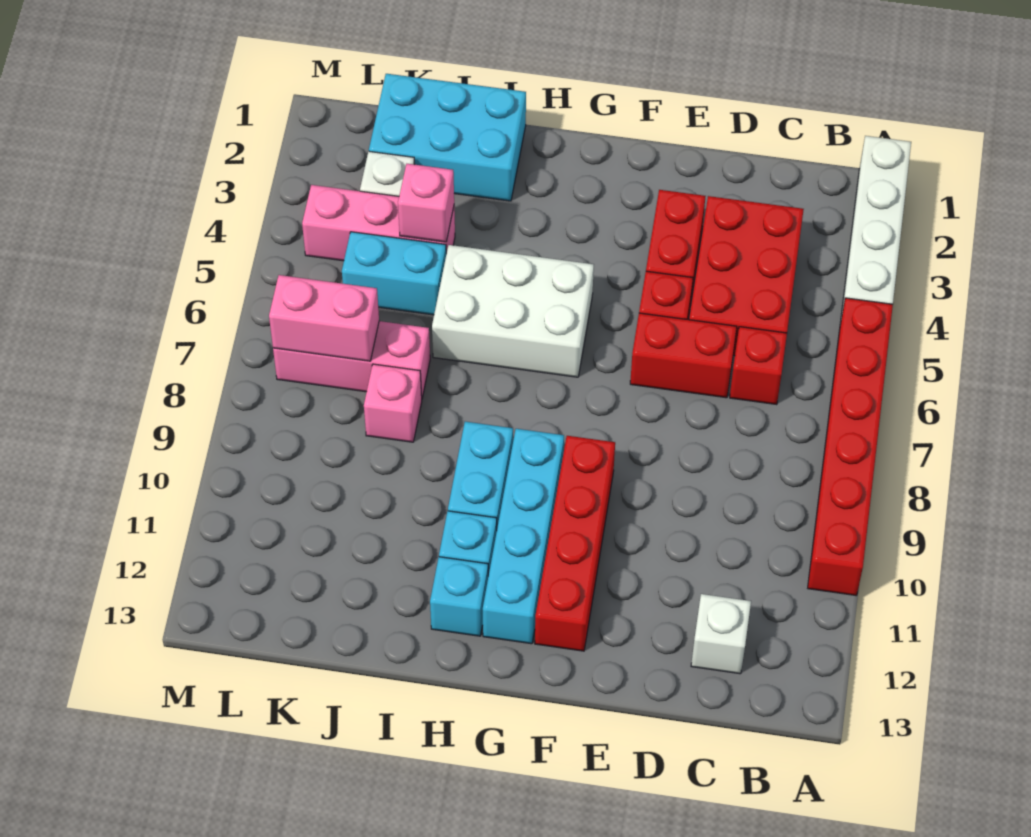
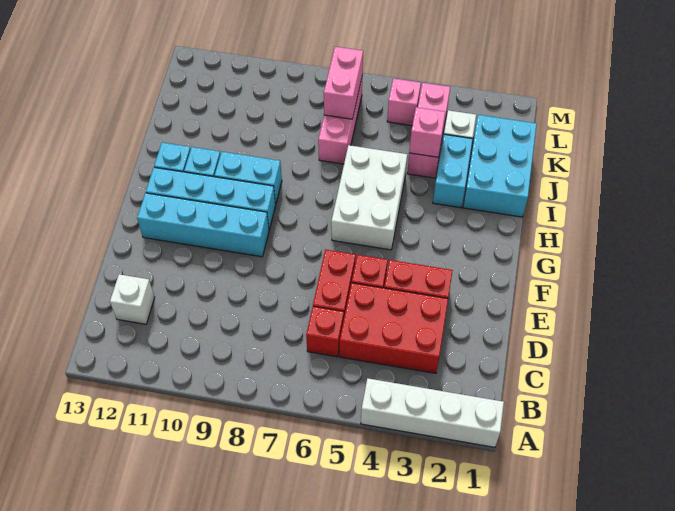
red brick A5:A10 level 1 -> none
red brick F9:F12 level 1 -> cyan brick F9:F12 level 1
cyan brick J5:K5 level 1 -> cyan brick I3:J3 level 1
pink brick J8 level 1 -> pink brick L5 level 1

